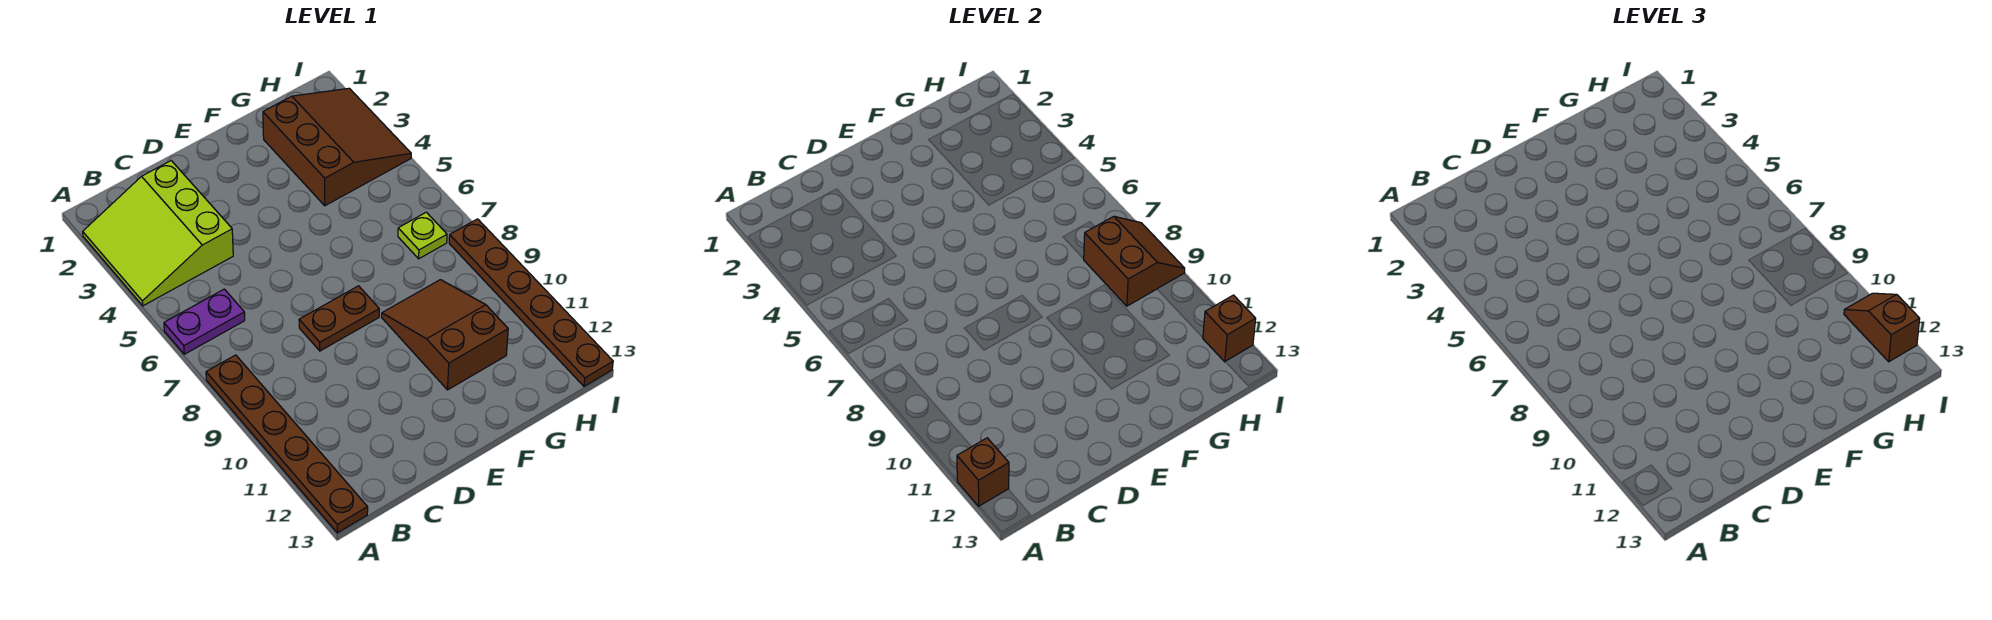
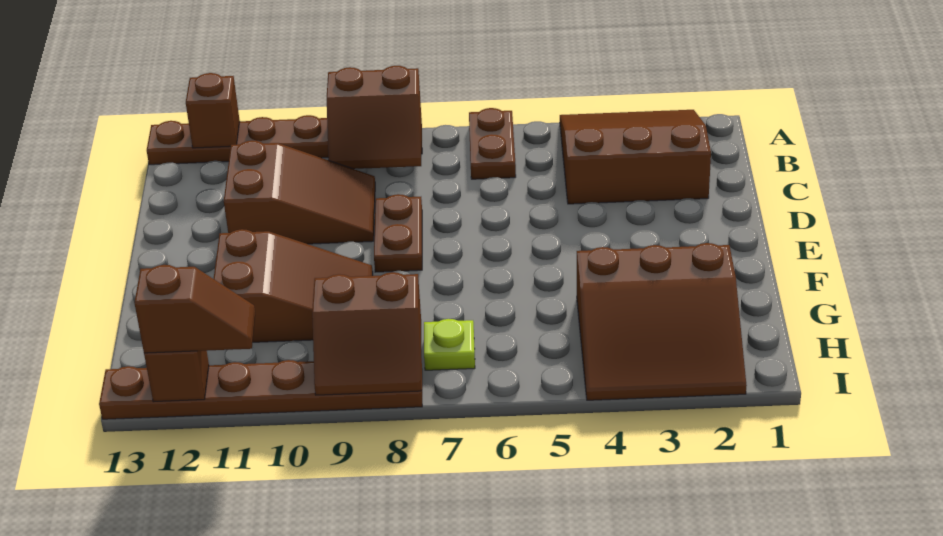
lime slope A2:C4 level 1 top C -> brown slope A2:C4 level 1 top C
purple plate A6:B6 level 1 -> brown plate A6:B6 level 1
none -> brown slope A8:B9 level 2 top A
none -> brown slope C9:D11 level 1 top 11

